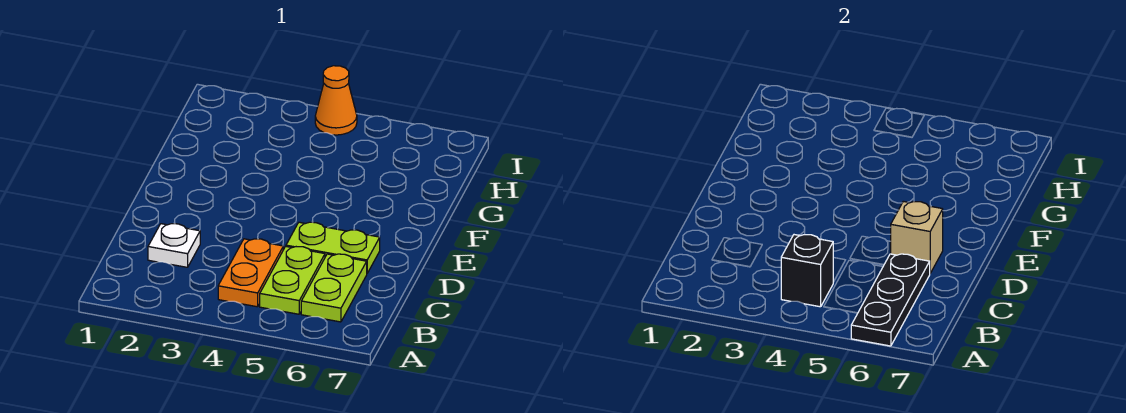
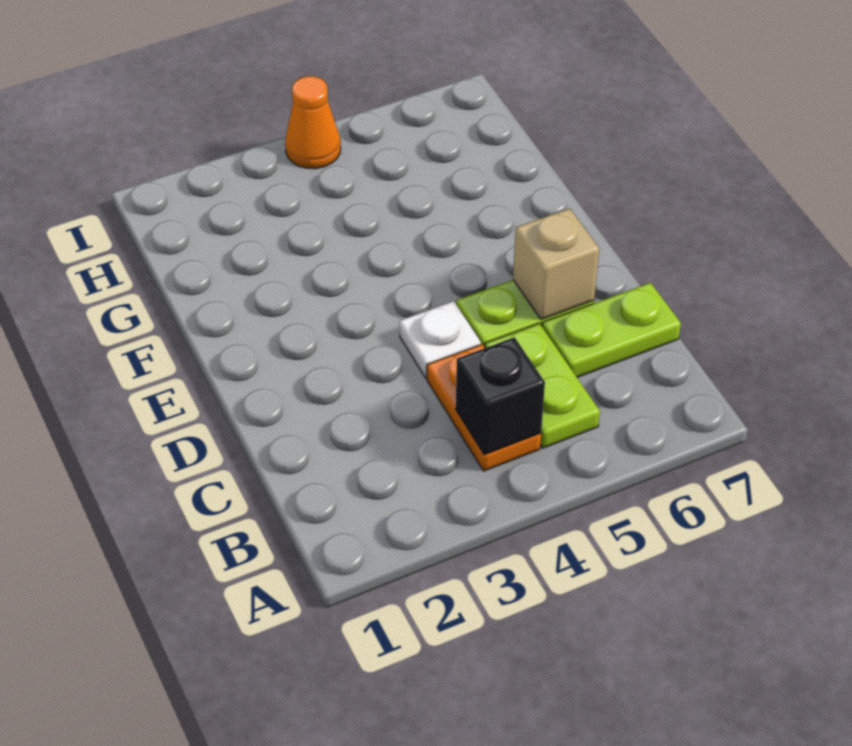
black plate A6:C6 level 2 -> none
lime plate B6:C6 level 1 -> lime plate C6:C7 level 1
white plate C2 level 1 -> white plate D4 level 1

